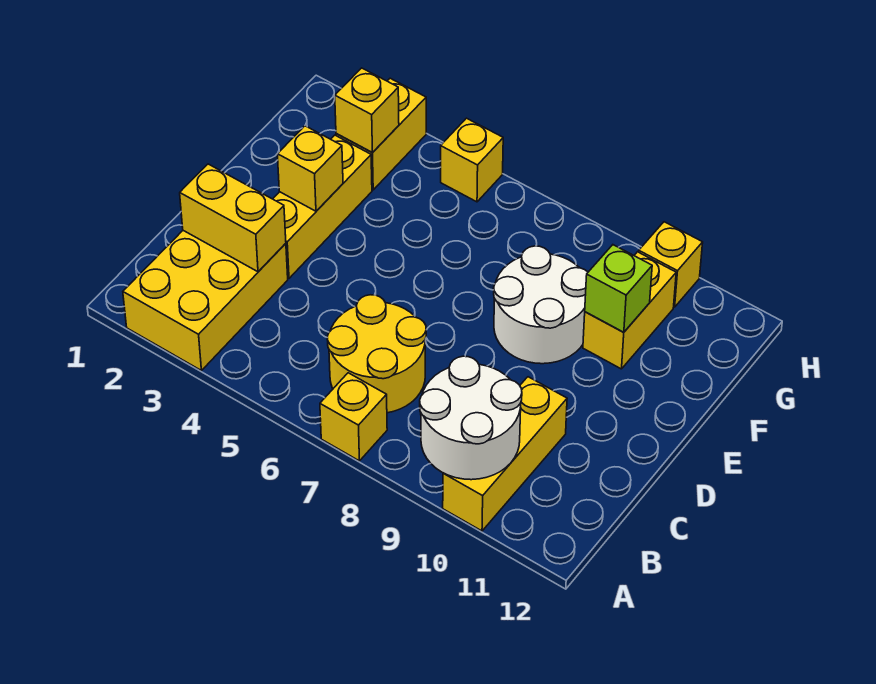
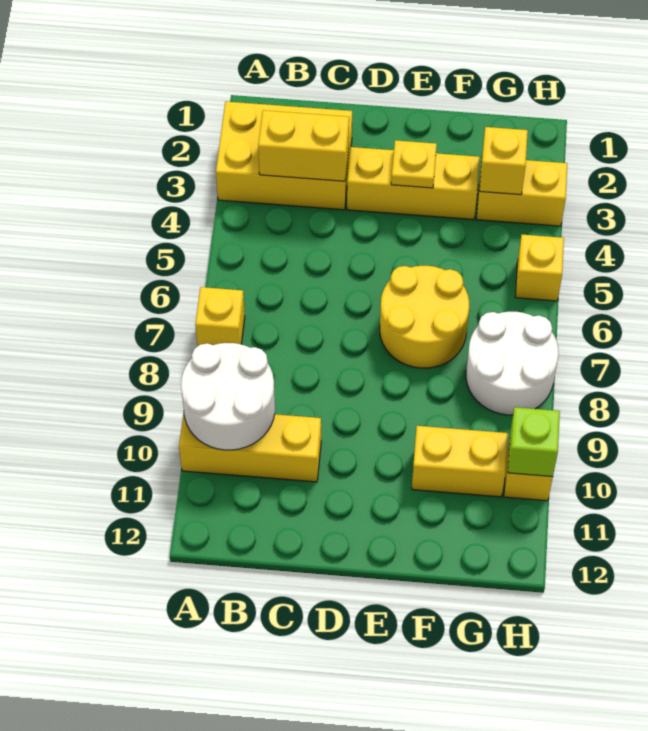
yellow round brick B6:C7 level 1 -> yellow round brick E6:F7 level 1
yellow brick C2:C3 level 2 -> yellow brick B3:C3 level 2
yellow brick E3 level 2 -> yellow plate E3 level 2
white round brick E8:F9 level 1 -> white round brick G7:H8 level 1
lime brick F10 level 2 -> lime brick H10 level 2

